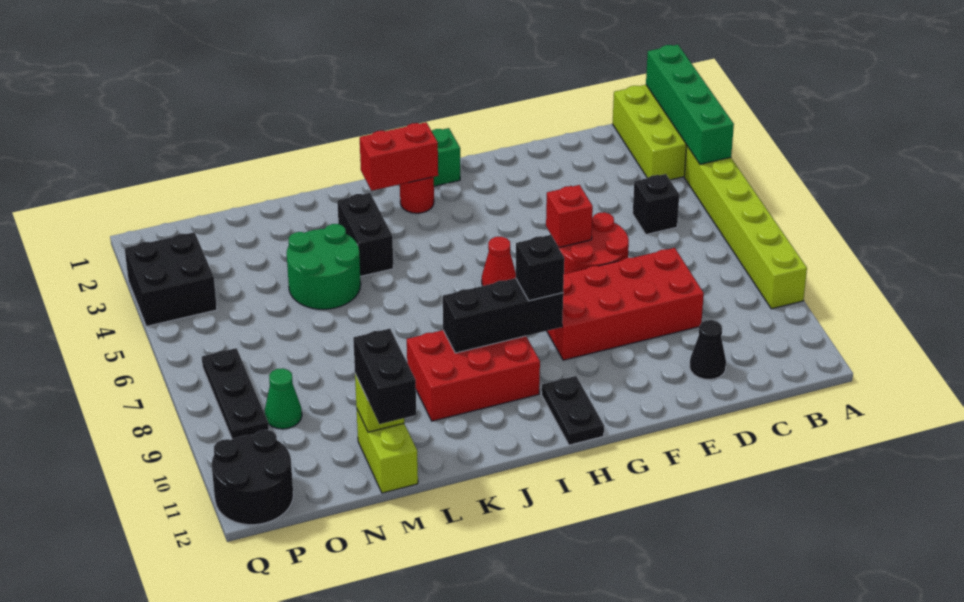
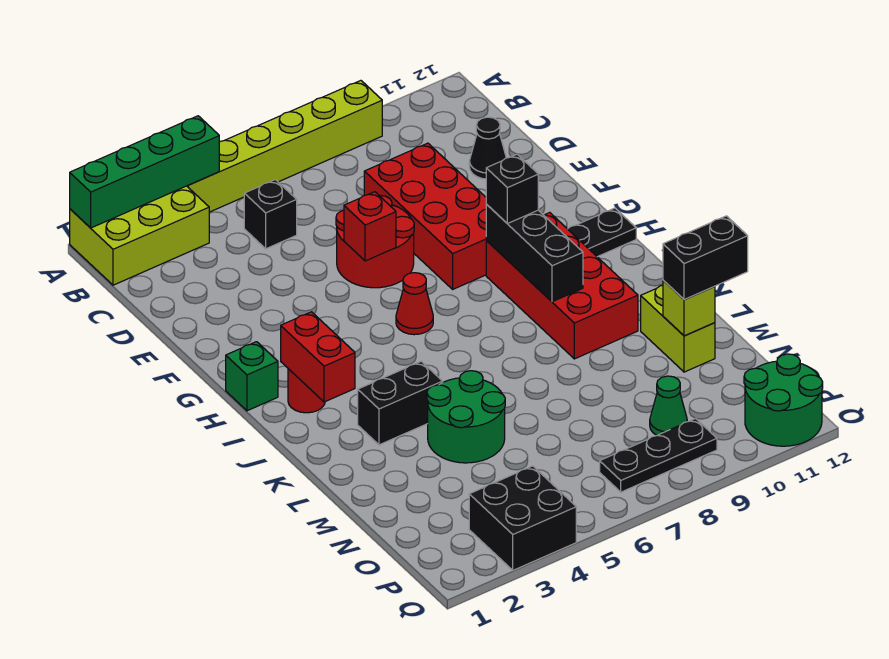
red brick I9:K10 level 1 -> red brick H9:K10 level 1
lime brick M11:M12 level 1 -> lime brick L11:M11 level 1
black round brick P11:Q12 level 1 -> green round brick P11:Q12 level 1

